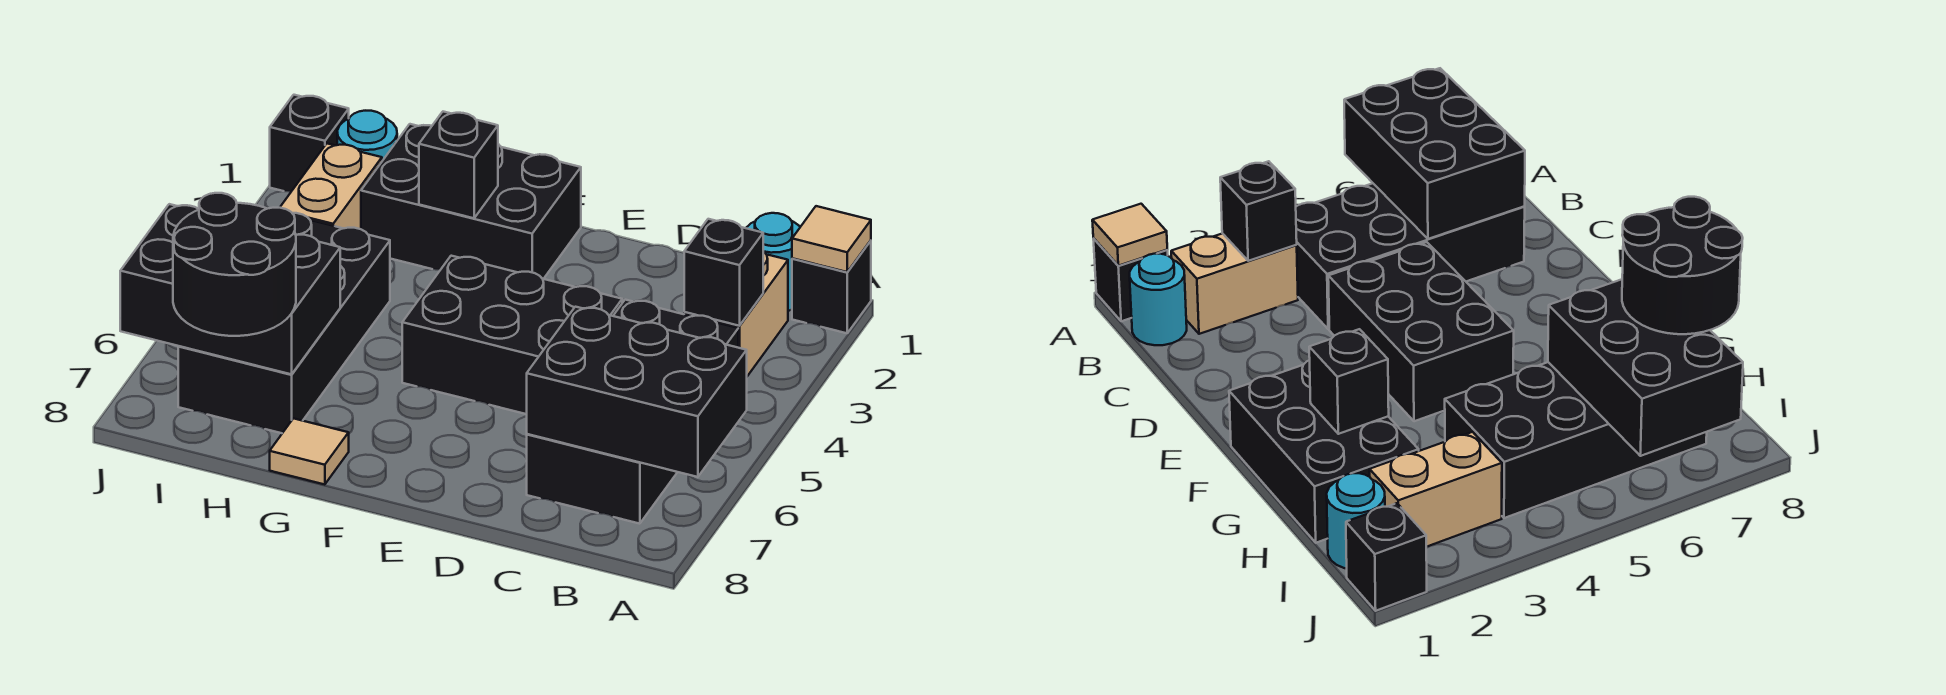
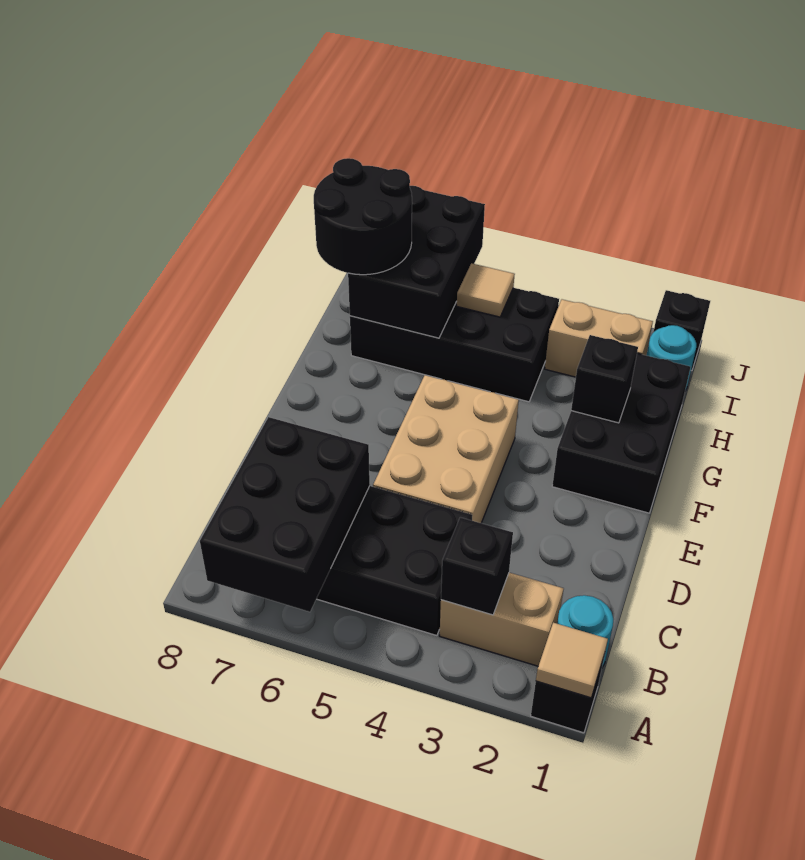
black brick D4:F5 level 1 -> tan brick D4:F5 level 1
tan tile G8 level 1 -> tan tile I5 level 2

